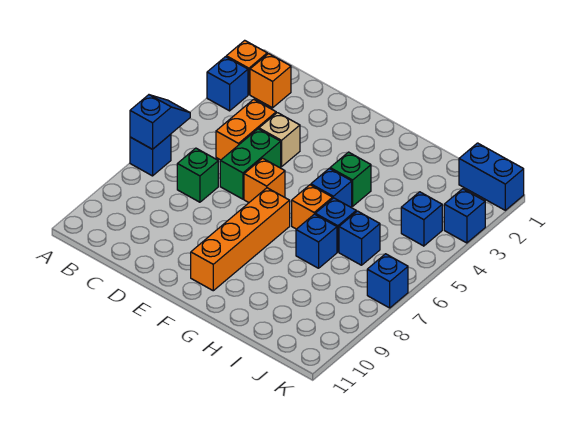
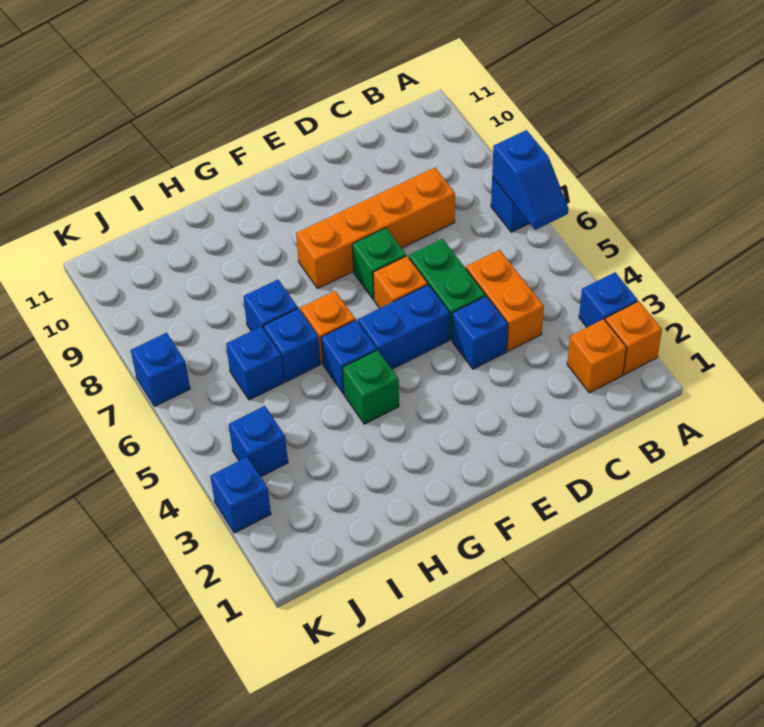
green brick C7 level 1 -> green brick E7 level 1
tan brick D4 level 1 -> blue brick D4 level 1
orange brick F7:F10 level 1 -> orange brick C8:F8 level 1
blue brick J1:K1 level 1 -> blue brick E5:F5 level 1

